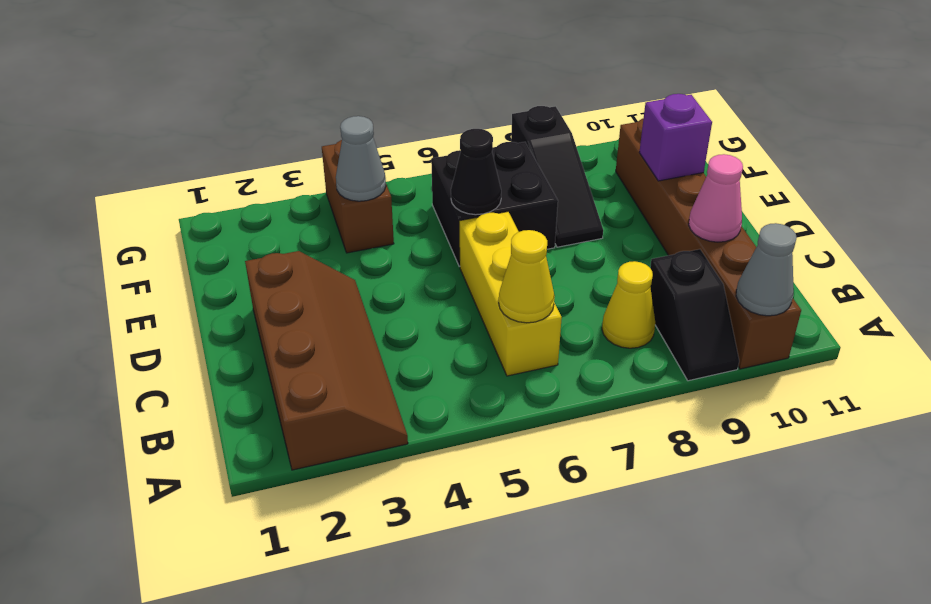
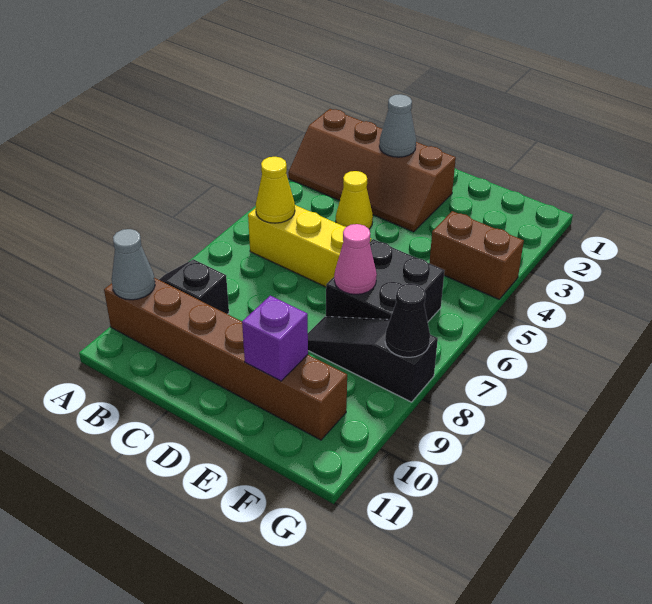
yellow cone B8 level 1 -> yellow cone C4 level 1
pink cone C10 level 2 -> pink cone E7 level 2
black cone E6 level 2 -> black cone G8 level 2
grey cone F4 level 2 -> grey cone C2 level 2

